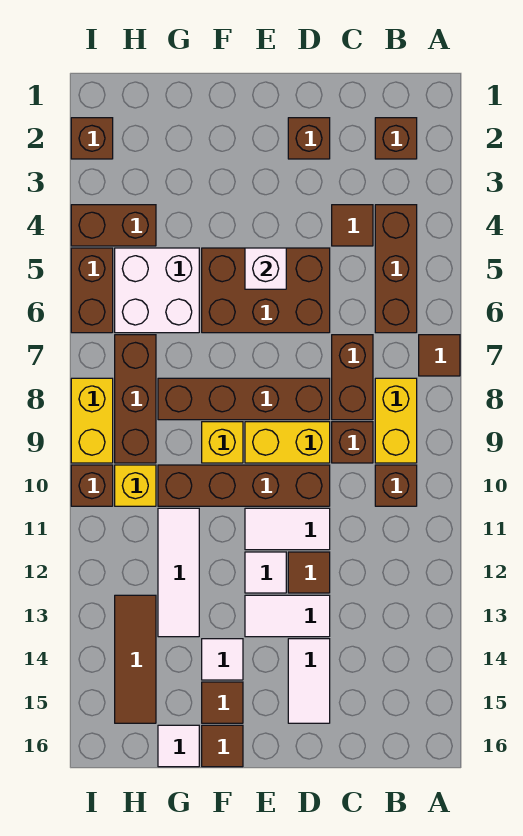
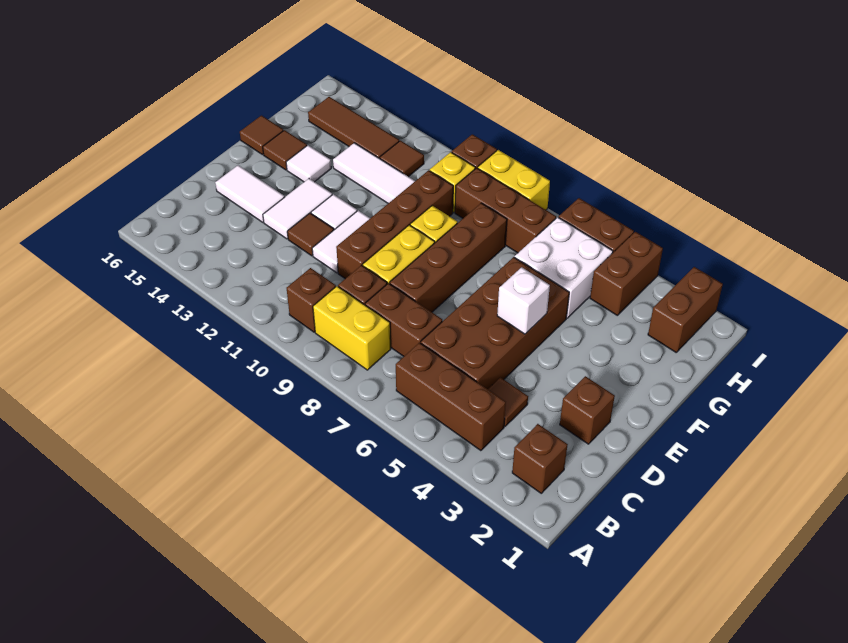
brown tile A7 level 1 -> brown tile H12 level 1
brown brick D5:F6 level 1 -> brown brick C5:F6 level 1
white tile G16 level 1 -> none
brown brick I2 level 1 -> brown brick H2:I2 level 1

